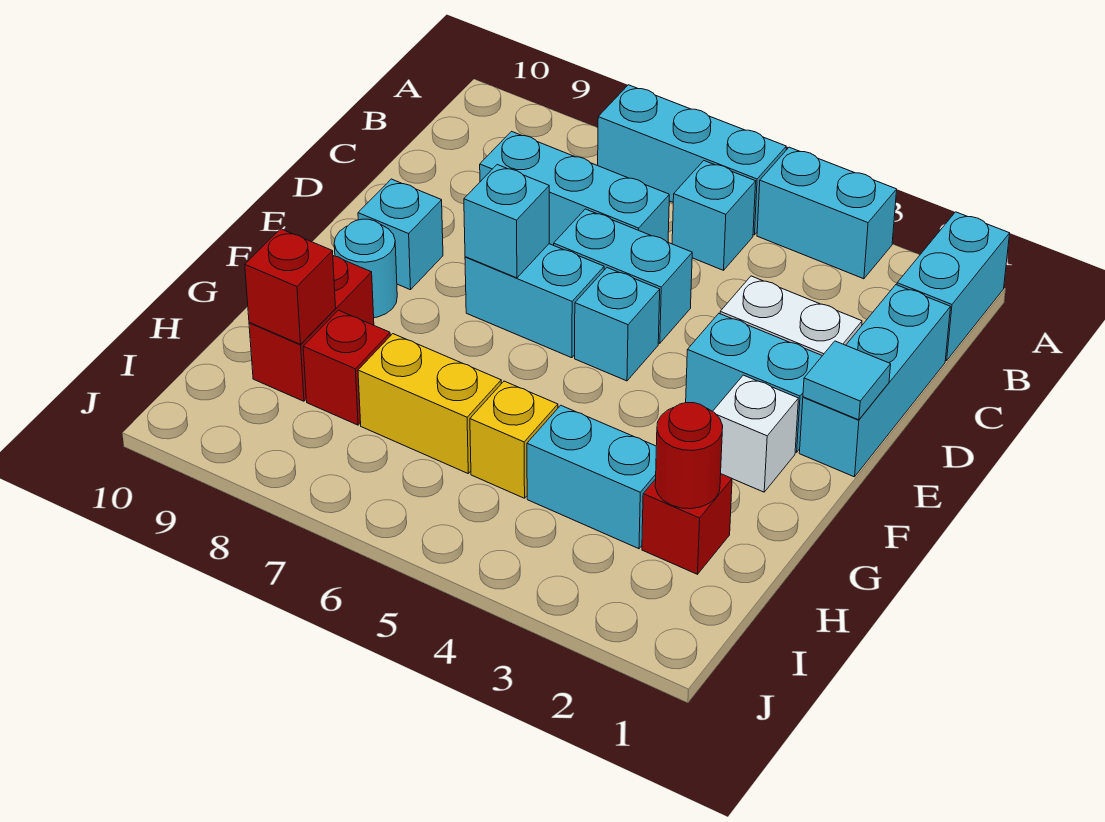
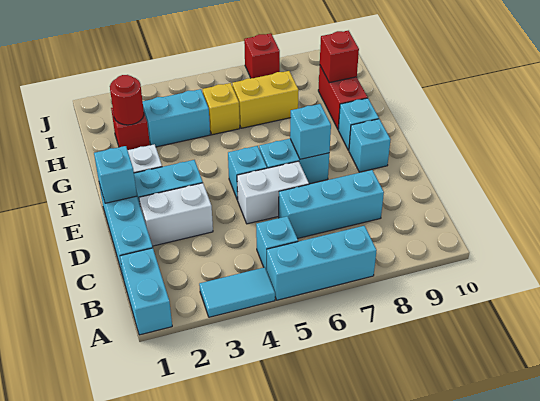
cyan brick A3:A4 level 1 -> cyan tile A3:A4 level 1
cyan brick D5:D6 level 1 -> white brick D5:D6 level 1
cyan tile E1 level 2 -> cyan brick E1 level 2
cyan round brick F9 level 1 -> cyan brick F9 level 1
red brick H8 level 1 -> red brick J7 level 1

